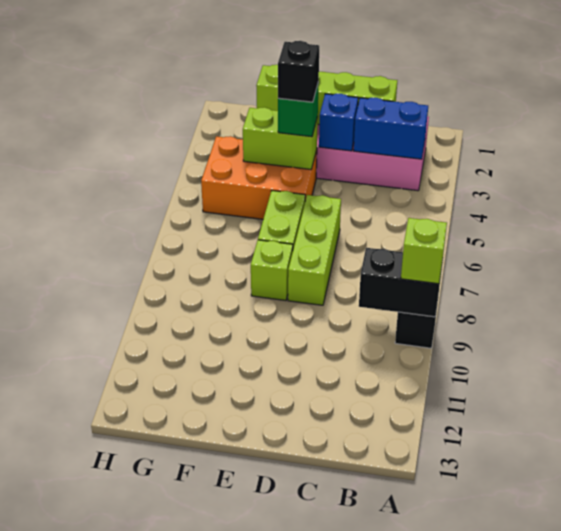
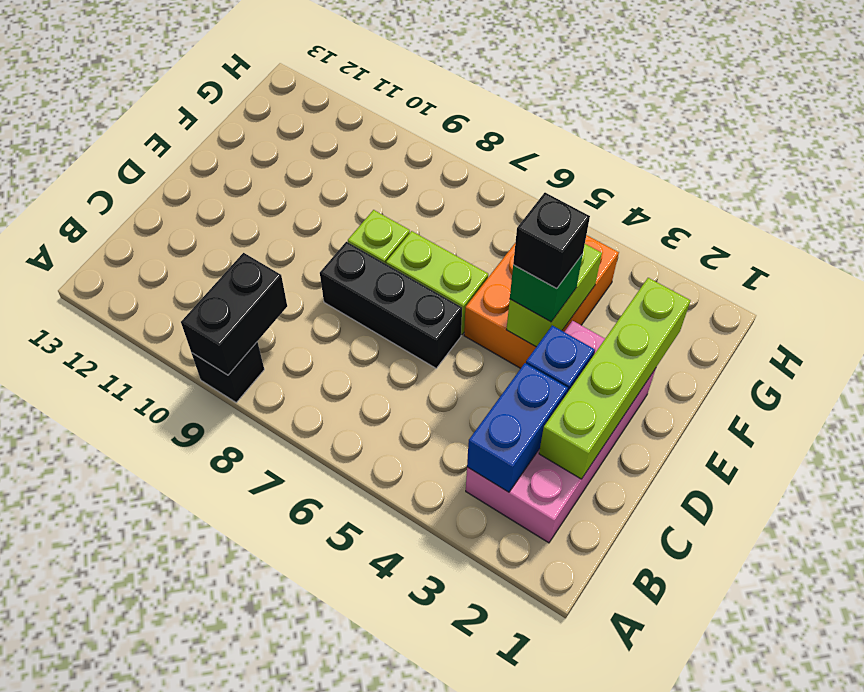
lime brick A9 level 3 -> none
lime brick D6:D8 level 1 -> black brick D6:D8 level 1

